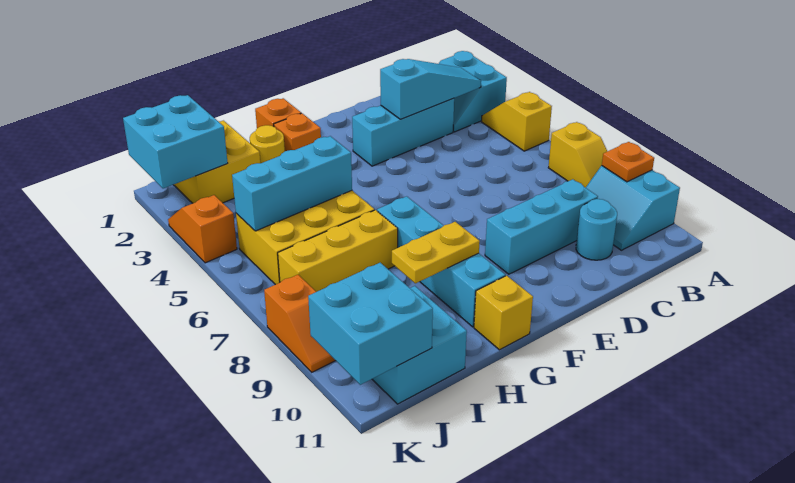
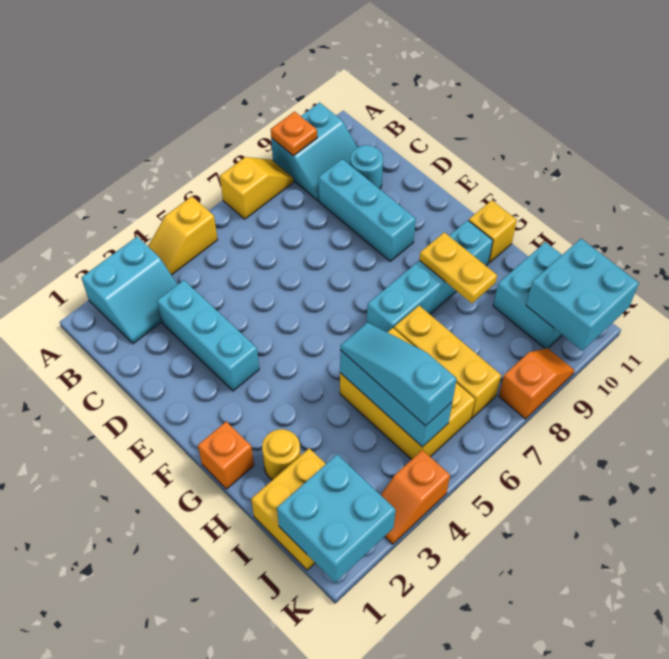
cyan slope B3:D3 level 2 top D -> cyan slope H5:J5 level 3 top J
orange brick G2 level 1 -> none

